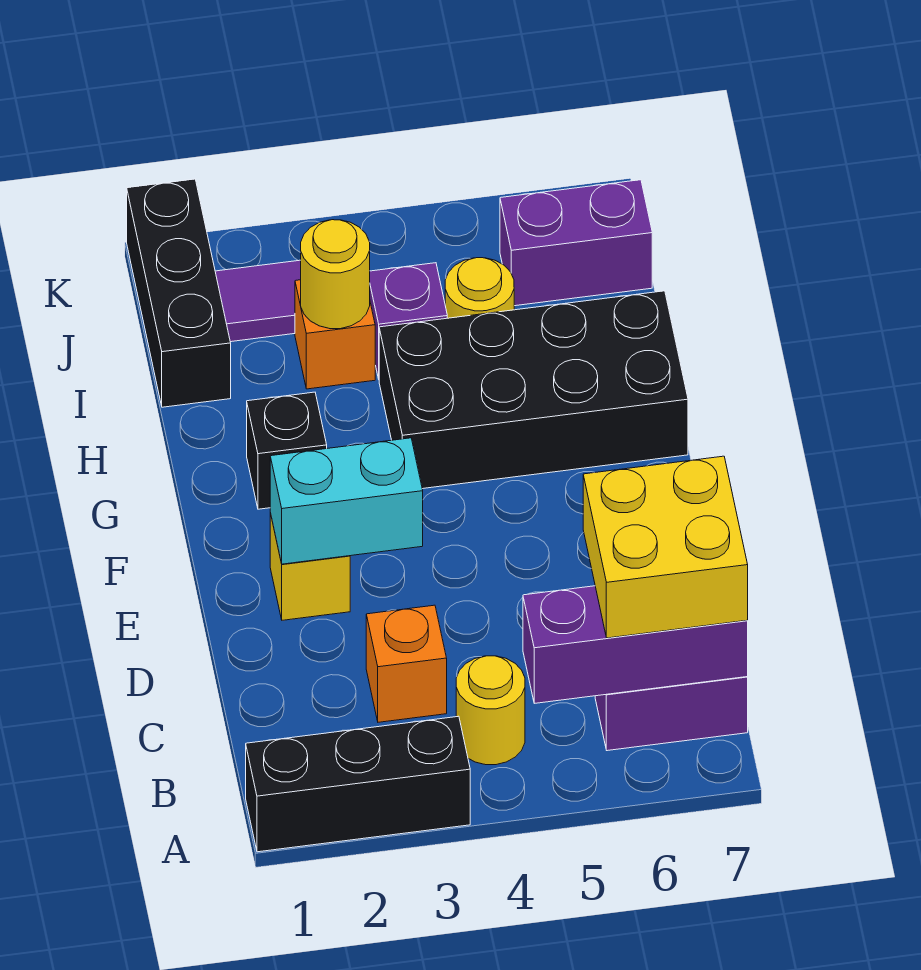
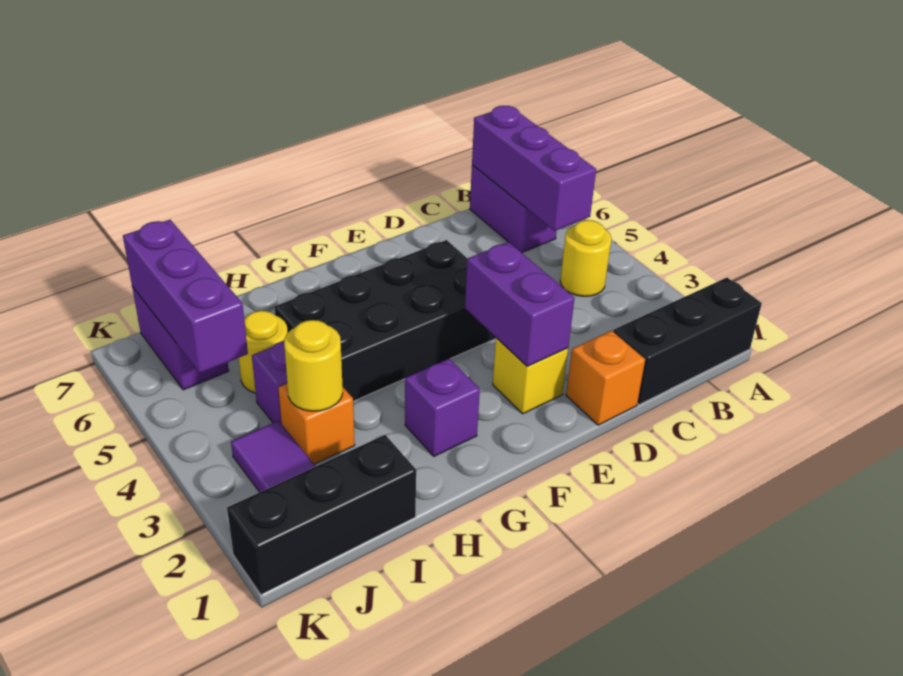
black brick A1:A3 level 1 -> black brick A1:C1 level 1
yellow brick B6:C7 level 3 -> none
orange brick C3 level 1 -> orange brick D1 level 1
cyan brick E2:E3 level 2 -> purple brick E2:E3 level 2
black brick G2 level 1 -> purple brick G2 level 1
black brick G4:H7 level 1 -> black brick E4:H5 level 1
none -> purple brick J5:J7 level 2

